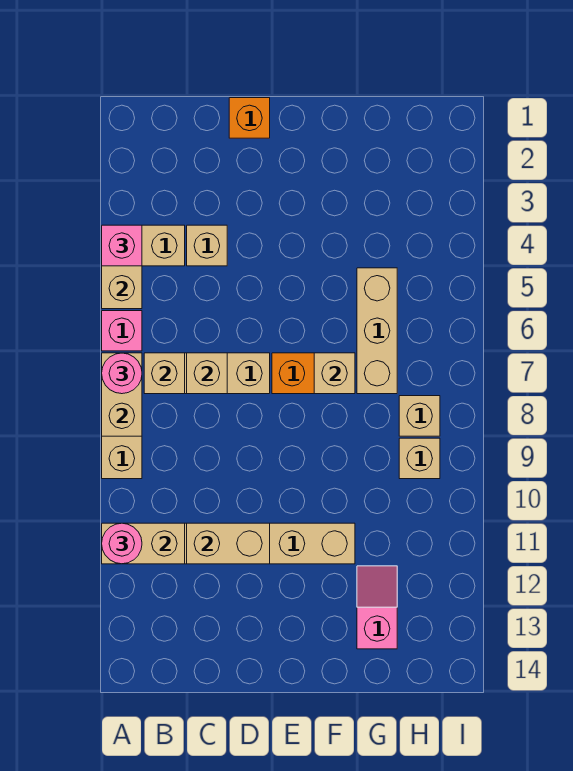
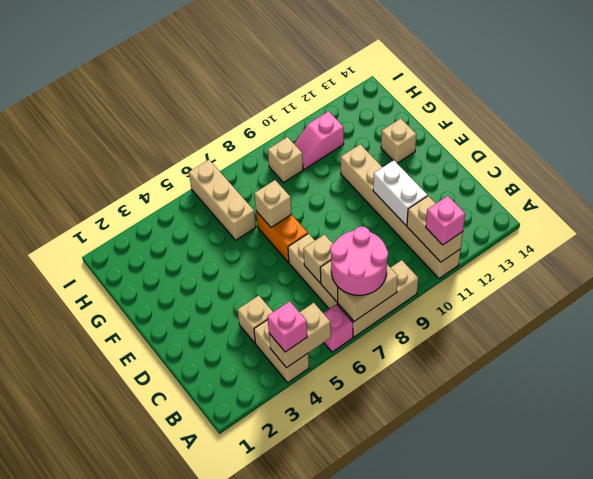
pink round brick A7 level 3 -> pink round brick A7:B8 level 3
pink round brick A11 level 3 -> pink brick A11 level 3
tan brick C11:D11 level 2 -> white brick C11:D11 level 2
orange brick D1 level 1 -> none
tan brick G5:G7 level 1 -> tan brick G6:I6 level 1
pink slope G12:G13 level 1 top 13 -> pink slope H10:H11 level 1 top 11
tan brick H8 level 1 -> tan brick F13 level 1

